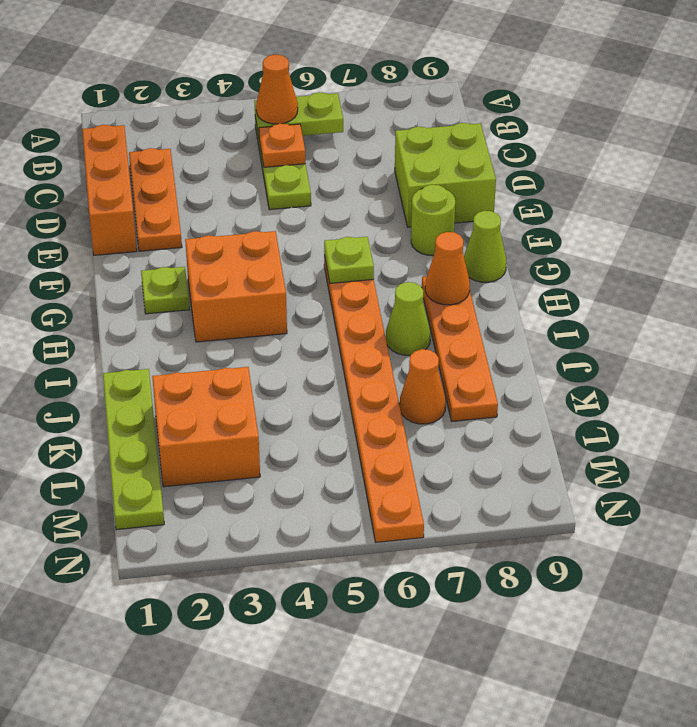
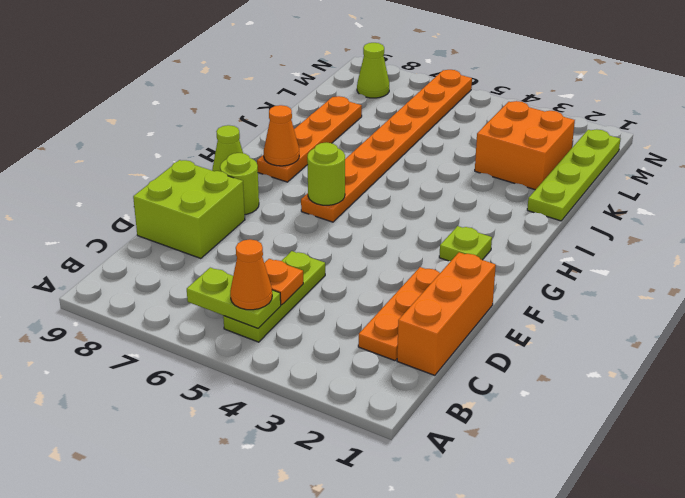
orange brick G3:H4 level 1 -> none
lime plate G6 level 2 -> lime round brick G6 level 2
lime cone I7 level 1 -> lime cone M8 level 1
orange cone K7 level 1 -> none

